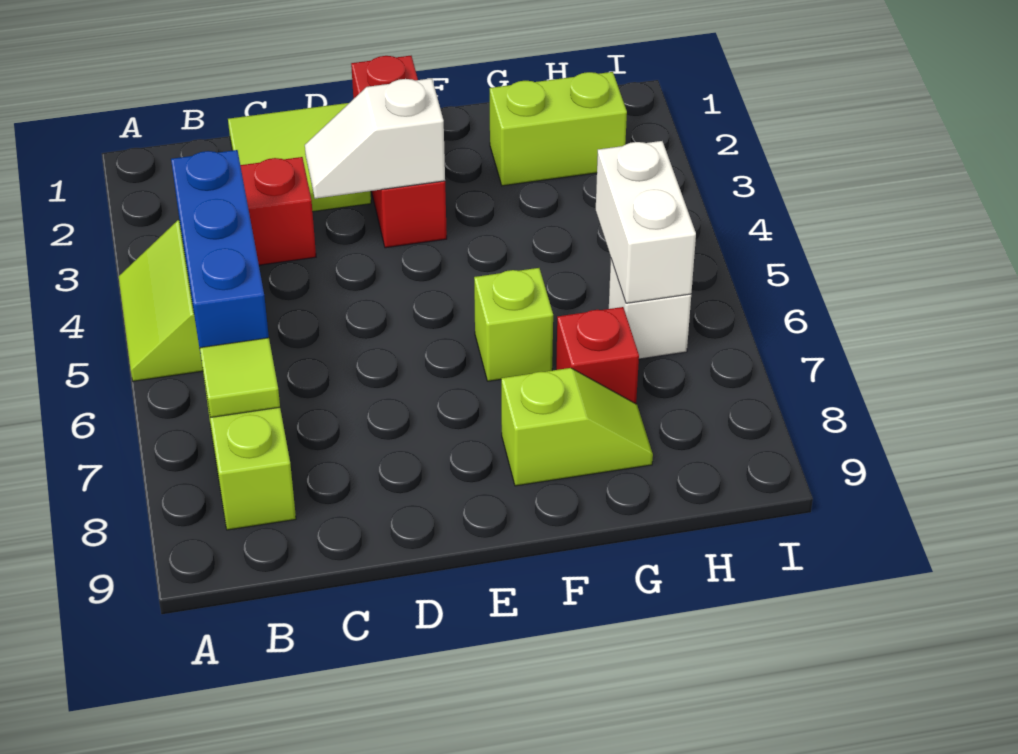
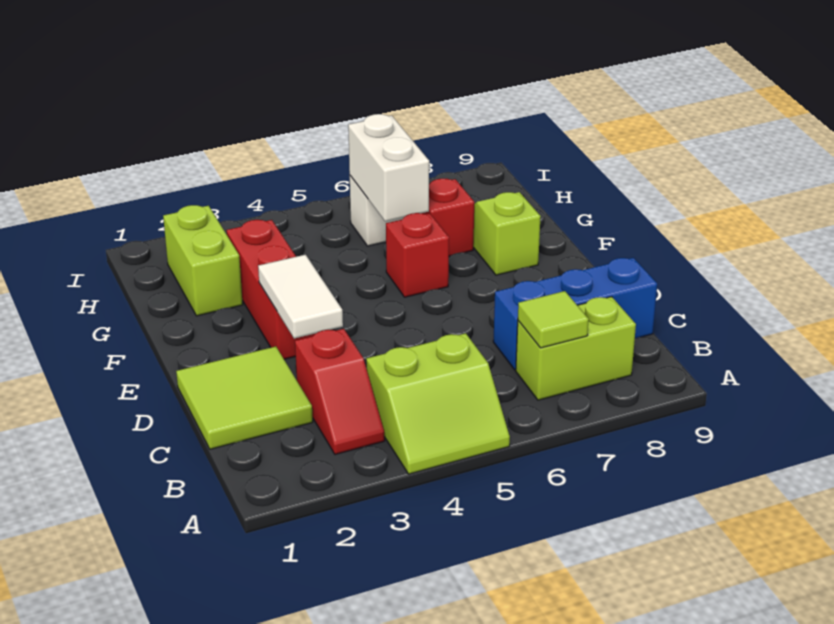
blue brick B4:B6 level 2 -> blue brick C7:C9 level 1
white slope D3:E3 level 2 top E -> white tile D3:E3 level 2
red brick E1:E3 level 1 -> red brick E3:G3 level 1
lime brick F6 level 1 -> red brick F6 level 1
white brick H5:H6 level 2 -> white brick G6:H6 level 2

